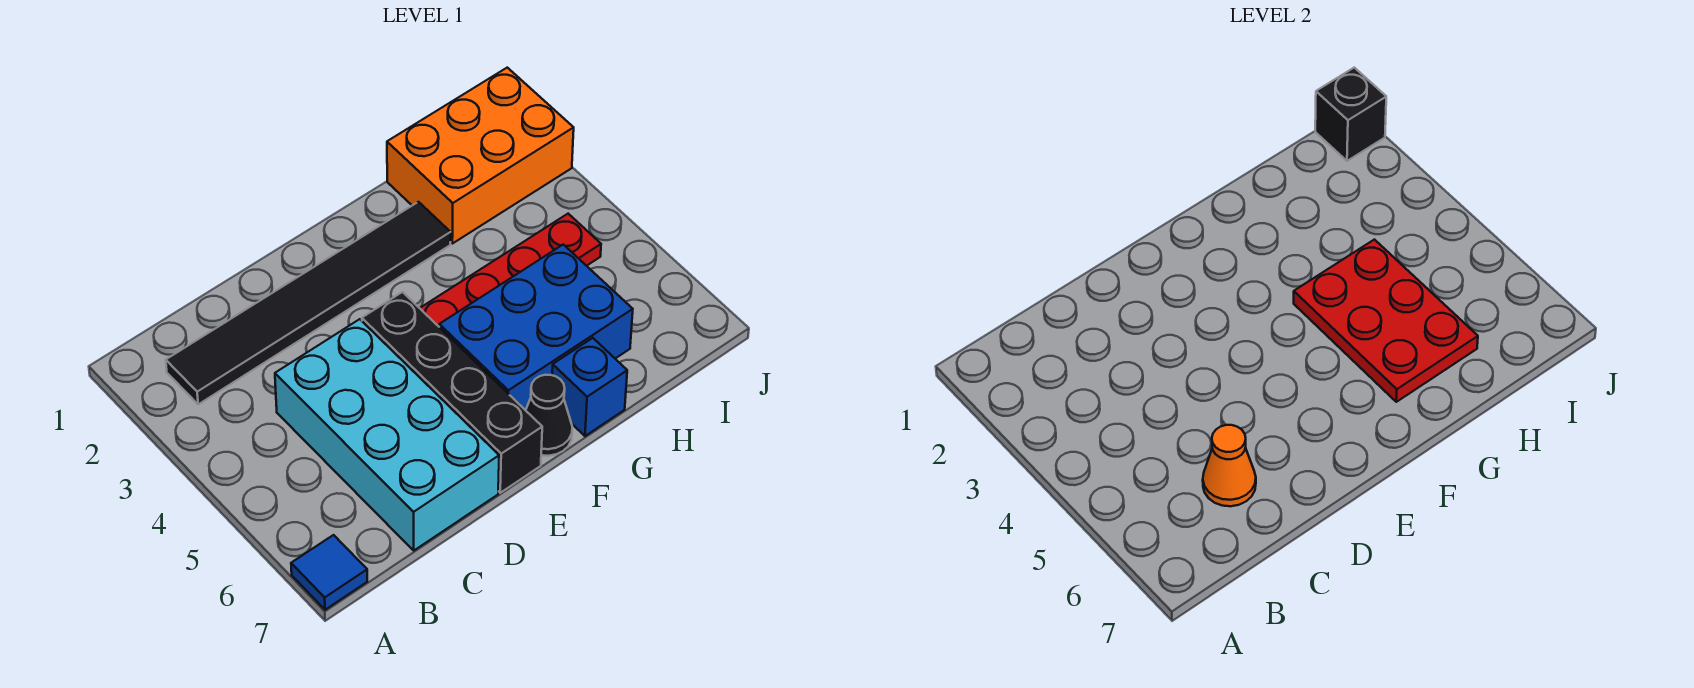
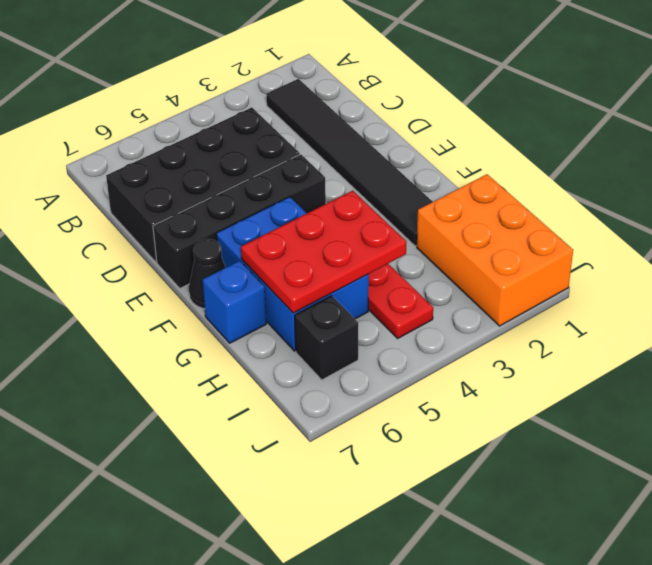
blue tile A7 level 1 -> none
cyan brick C4:D7 level 1 -> black brick C4:D7 level 1
orange cone C6 level 2 -> none
black brick J1 level 2 -> black brick I6 level 1

